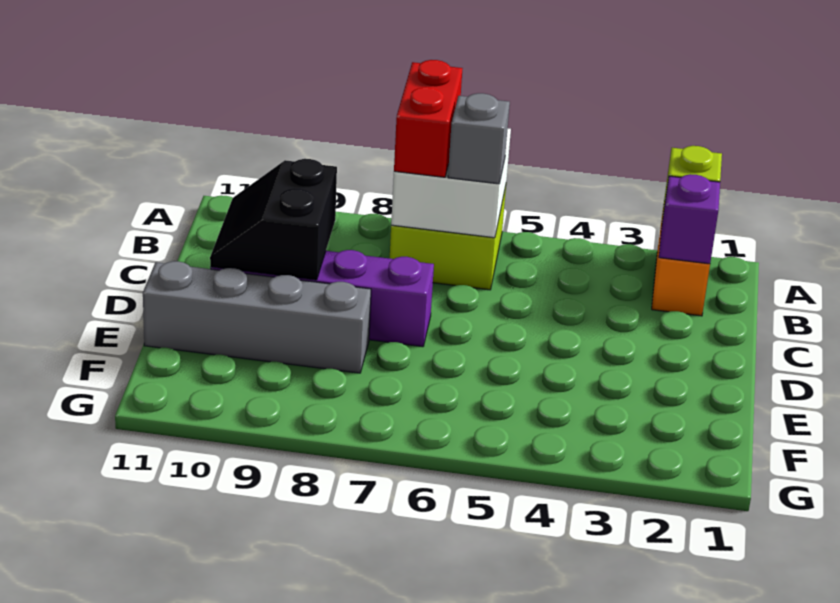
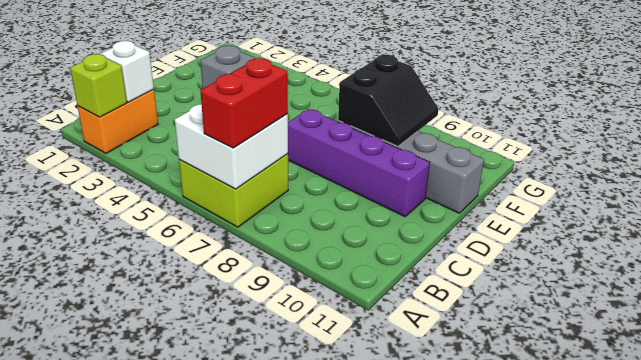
purple brick B2 level 2 -> white brick B2 level 2
black slope C9:D10 level 2 top 9 -> black slope E8:F9 level 2 top 8

